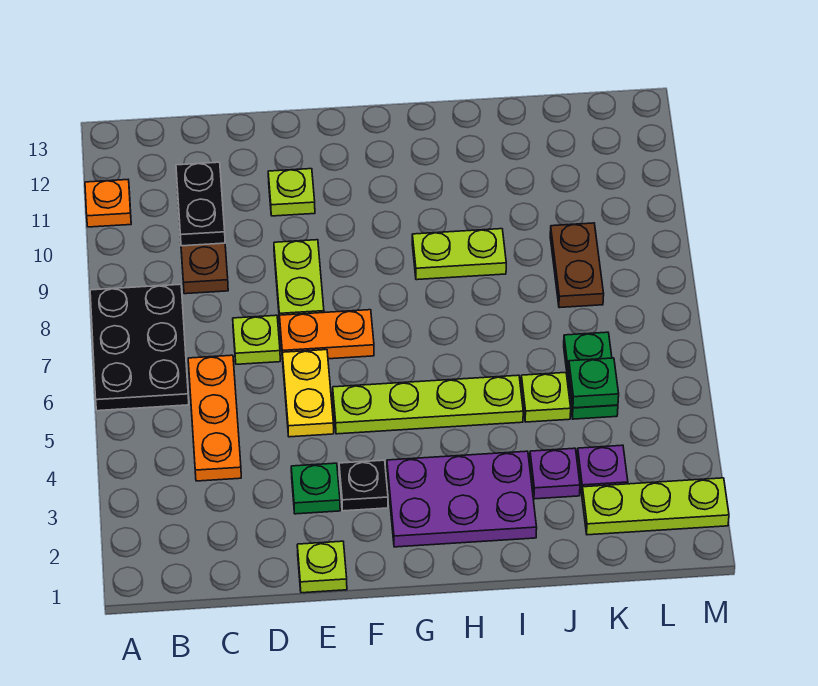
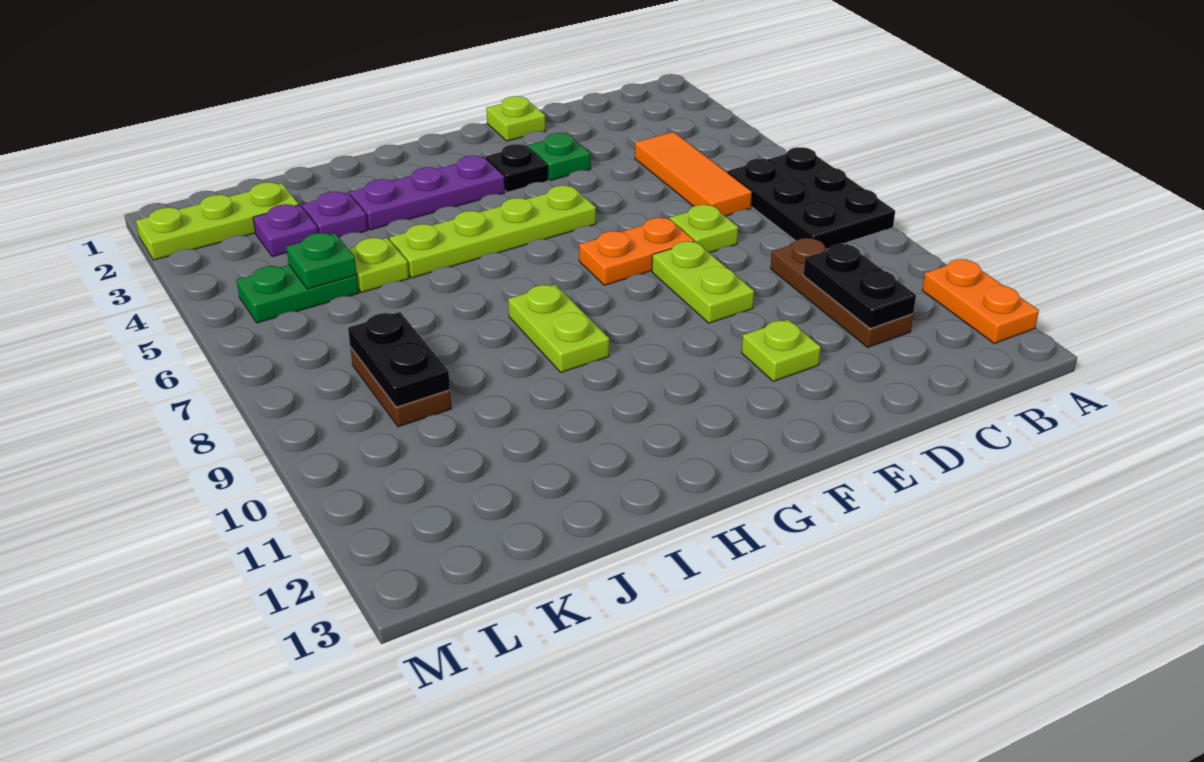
orange plate A11 level 1 -> orange plate A11:A12 level 1
orange plate C4:C6 level 1 -> orange tile C4:C6 level 1
yellow plate E5:E6 level 1 -> none
purple plate G2:I3 level 1 -> purple plate G3:I3 level 1
lime plate H9:I9 level 1 -> lime plate H8:H9 level 1
green plate K5:K6 level 1 -> green plate K5:L5 level 1
none -> black plate K8:K9 level 2

